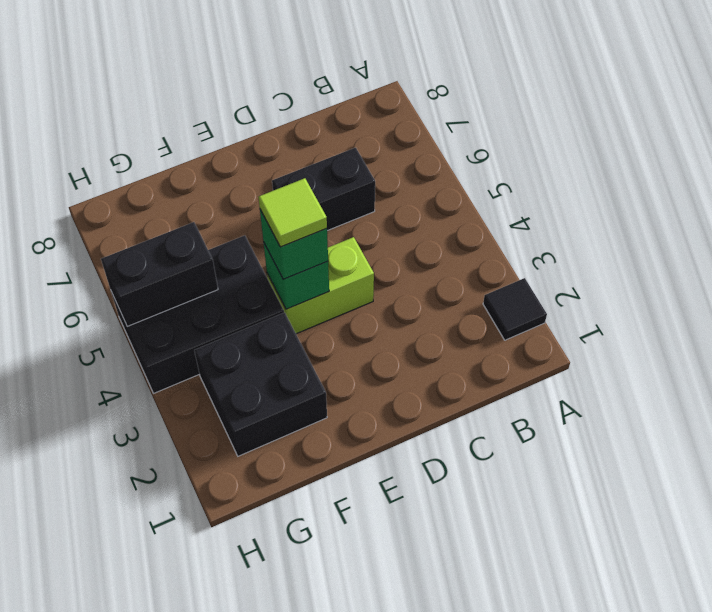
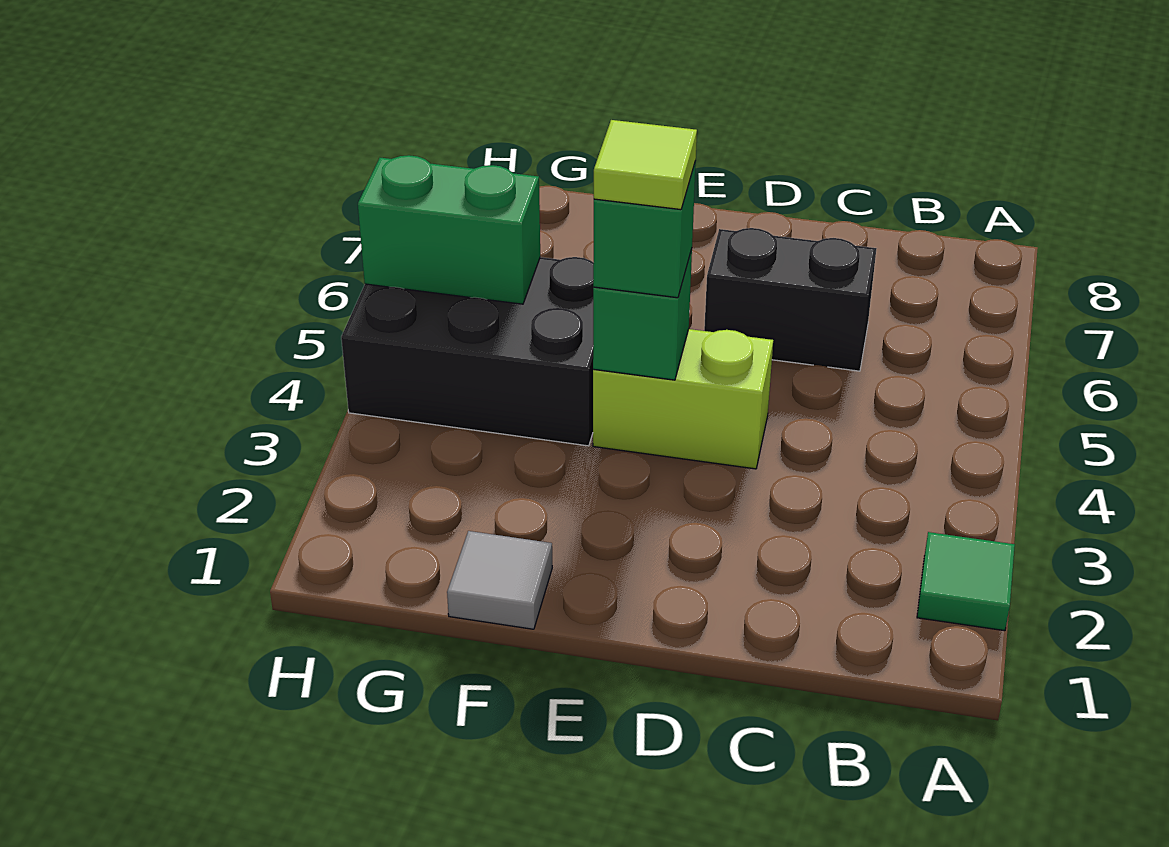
black tile A2 level 1 -> green tile A2 level 1
none -> grey tile F1 level 1
black brick F2:G3 level 1 -> none
black brick G5:H5 level 2 -> green brick G5:H5 level 2

